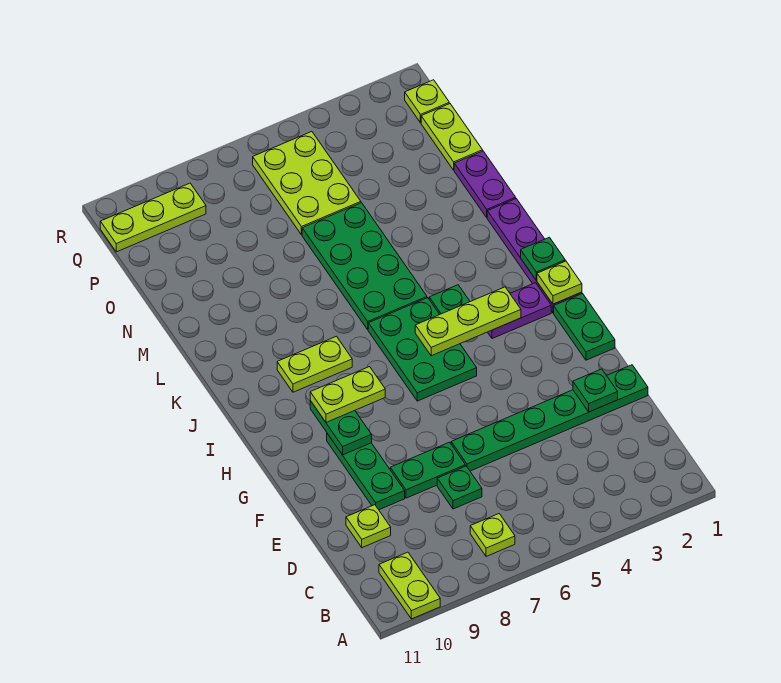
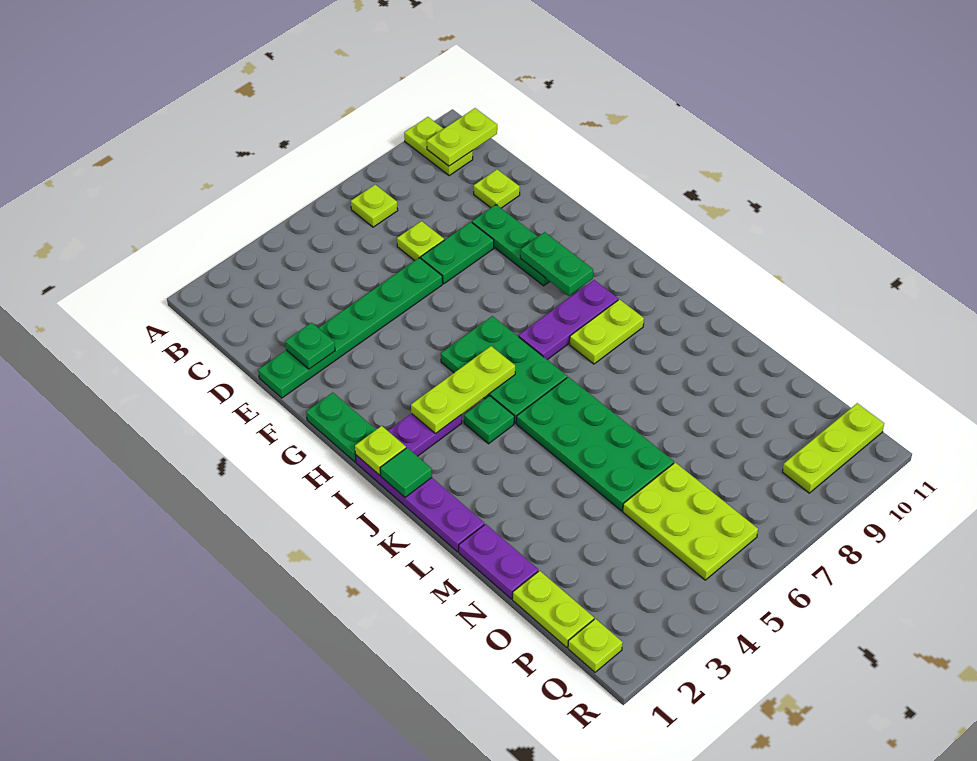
green plate D7 level 1 -> lime plate D7 level 1
lime plate H8:H9 level 3 -> lime plate B10:B11 level 2
none -> purple plate I7:I9 level 1
green plate J1 level 2 -> green tile J1 level 2

